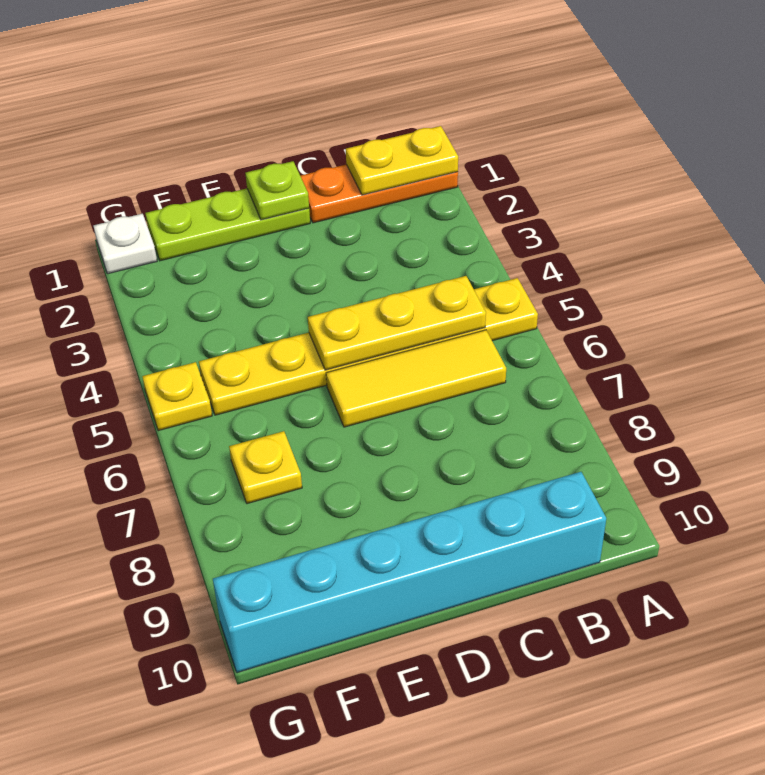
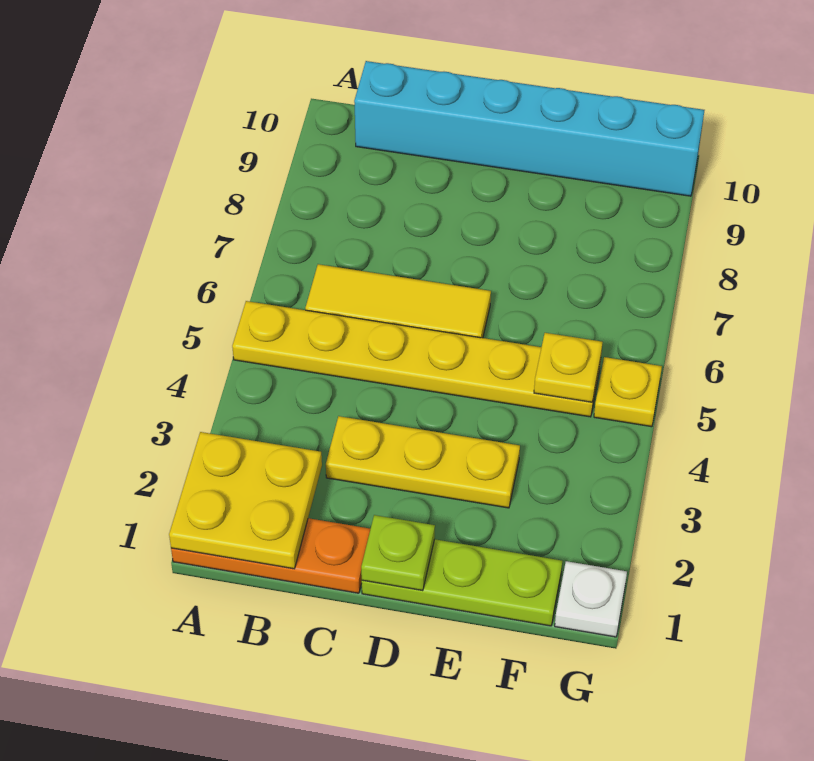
yellow plate A1:B1 level 2 -> yellow plate A1:B2 level 2
yellow plate B5:D5 level 2 -> yellow plate C3:E3 level 1
yellow plate F7 level 1 -> yellow plate F5 level 2

